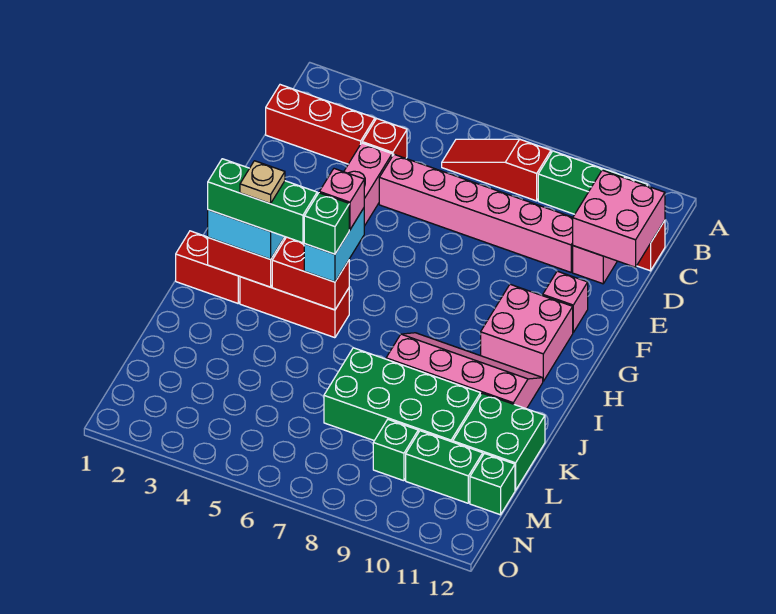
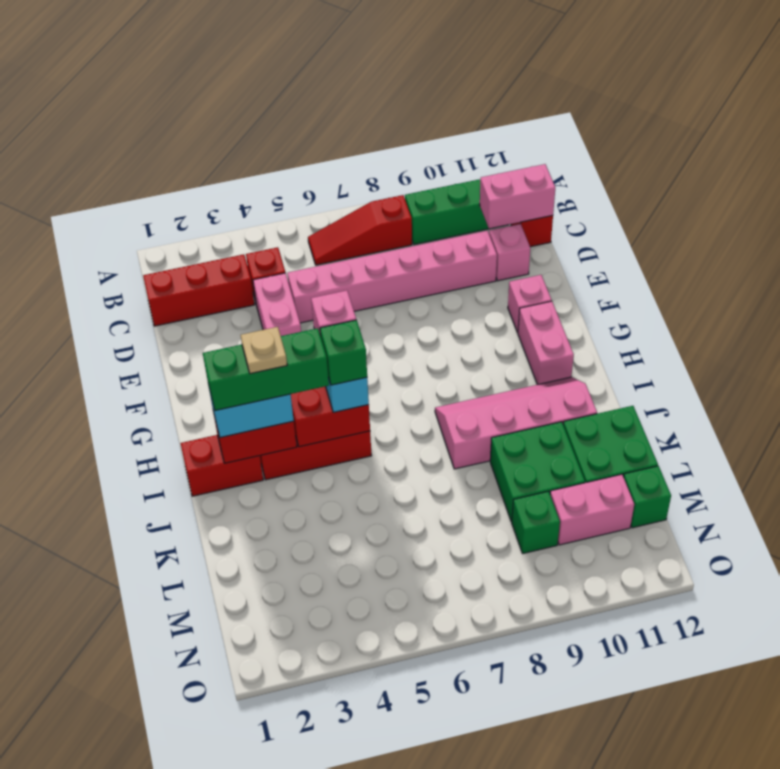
pink brick C11:D12 level 2 -> pink brick C11:C12 level 2
pink brick G10:H11 level 1 -> pink brick G11:H11 level 1
green brick K7:L10 level 1 -> green brick K9:L10 level 1
green brick M10:M11 level 1 -> pink brick M10:M11 level 1

